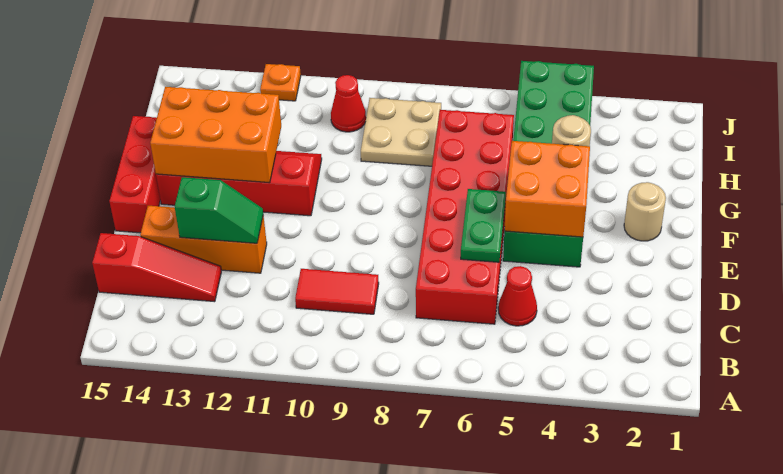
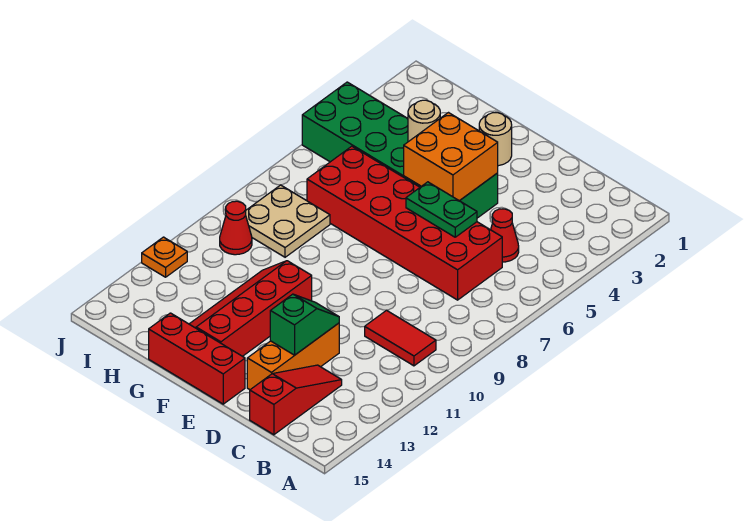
red tile C9:C10 level 1 -> red tile B10:C10 level 1
orange brick F12:G14 level 2 -> none

